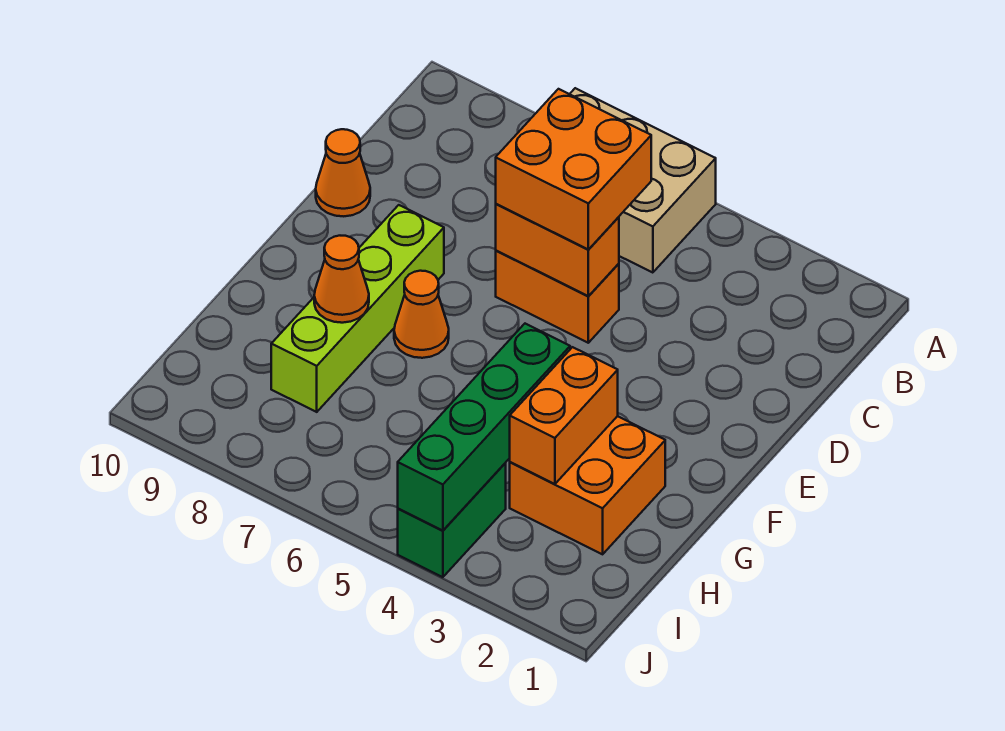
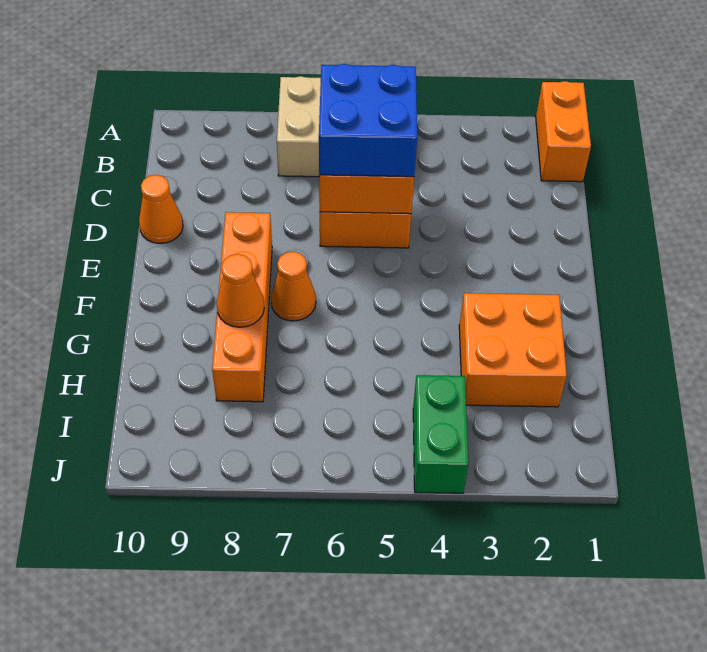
orange brick C5:D6 level 3 -> blue brick C5:D6 level 3
lime brick E8:H8 level 1 -> orange brick E8:H8 level 1
orange brick G3:H3 level 2 -> orange brick A1:B1 level 1
green brick G4:J4 level 2 -> none

